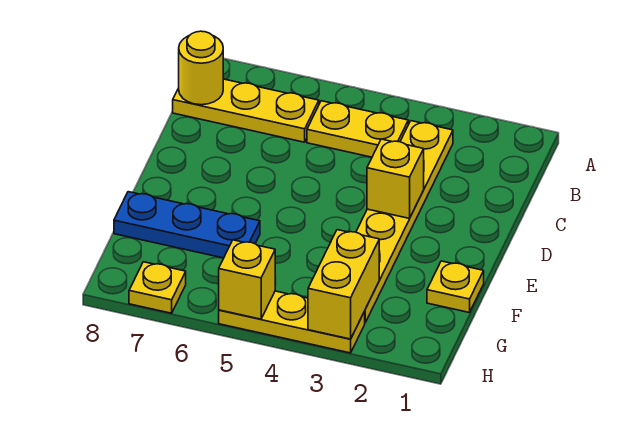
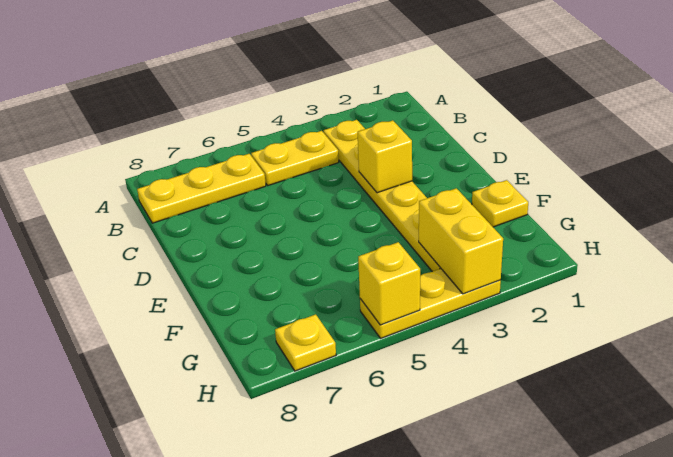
yellow round brick B8 level 2 -> none
blue plate F6:F8 level 1 -> none

